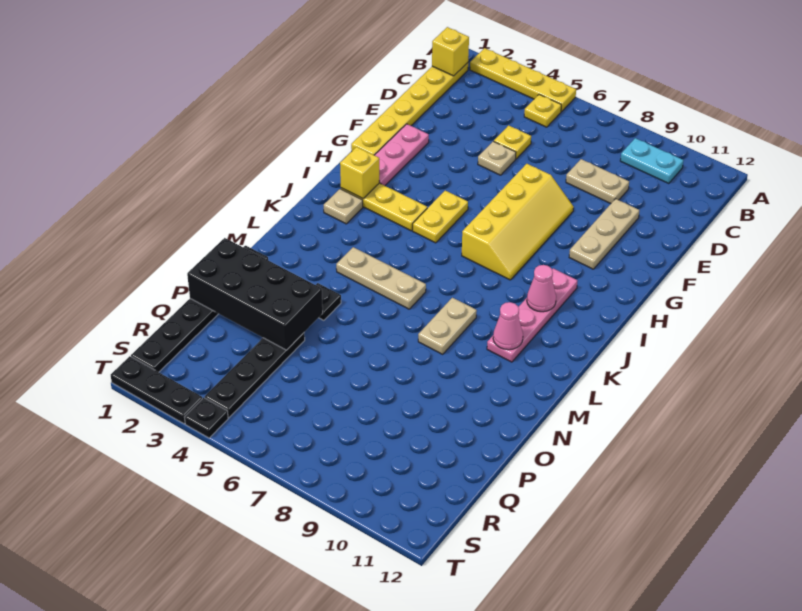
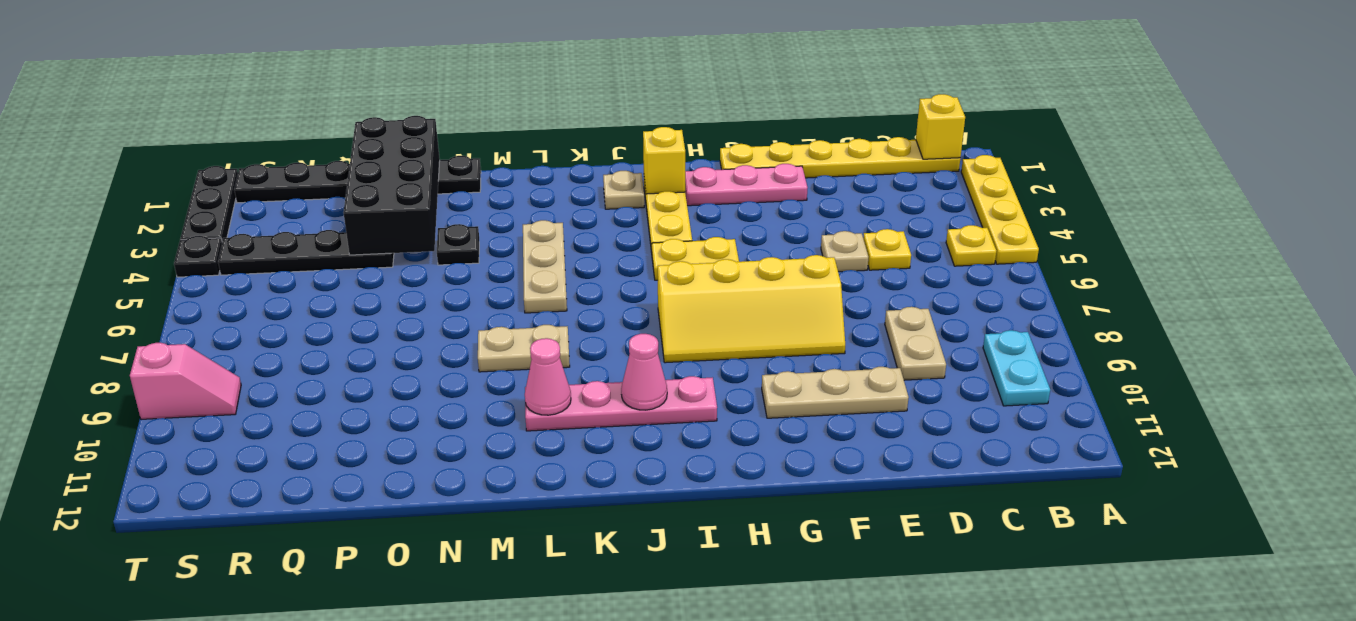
none -> pink slope S9:T9 level 1 top T

